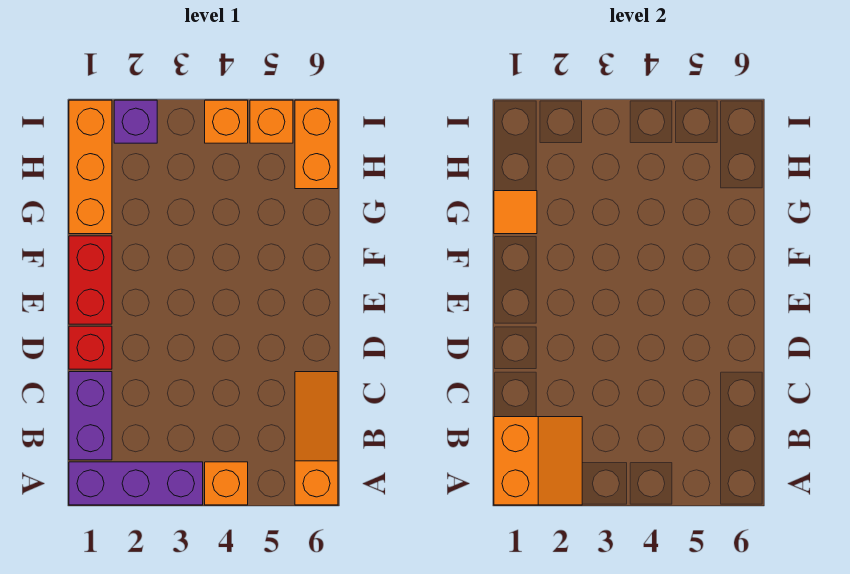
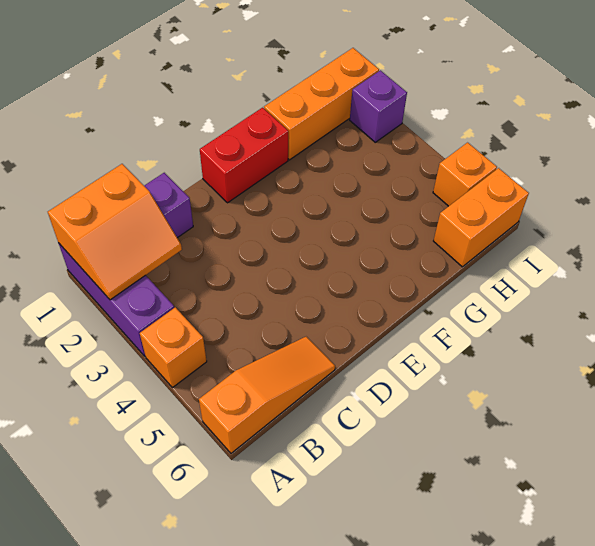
red brick D1 level 1 -> none
orange tile G1 level 2 -> none
orange brick I4 level 1 -> none

